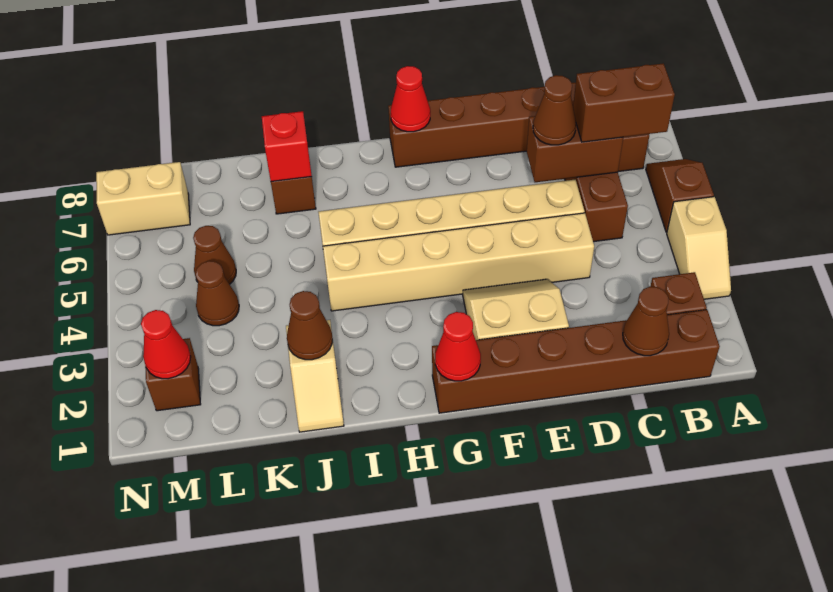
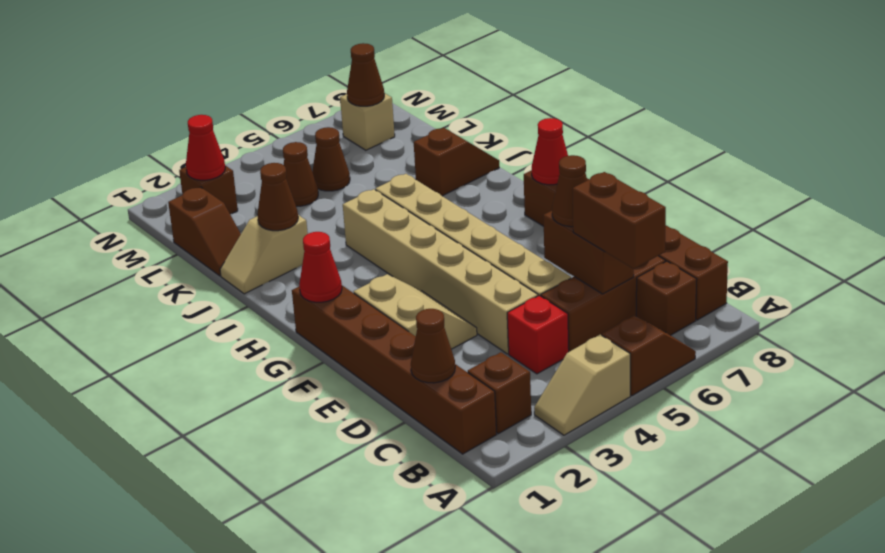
red brick J7 level 2 -> red brick C4 level 1
none -> brown slope K1:L1 level 1 top L
tan brick M7:N7 level 1 -> tan brick M7 level 1
none -> brown cone M7 level 2

